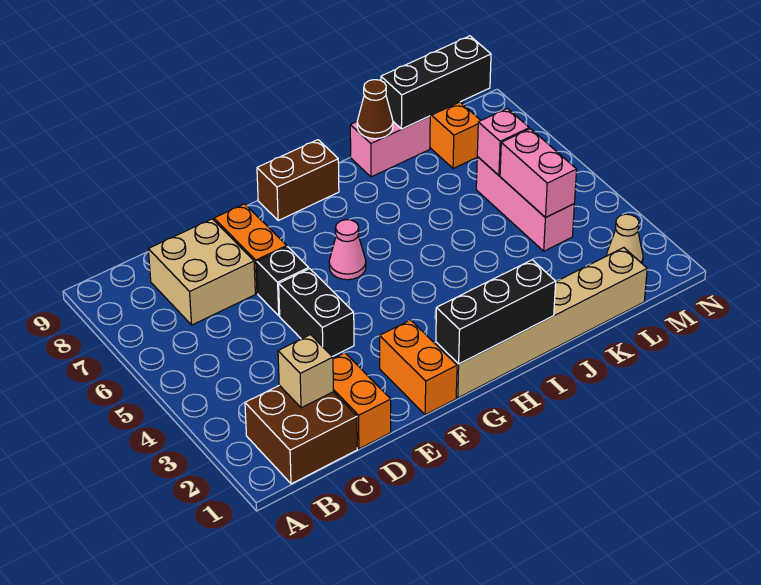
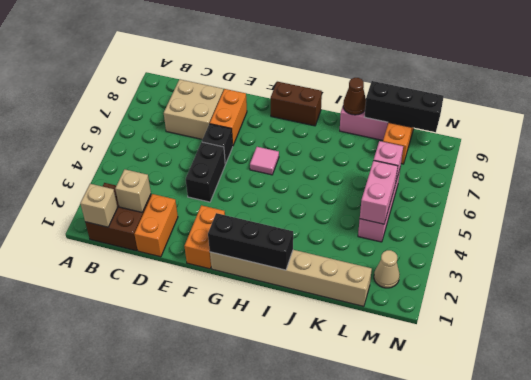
none -> tan brick B1 level 2
pink cone G6 level 1 -> pink tile G6 level 1

